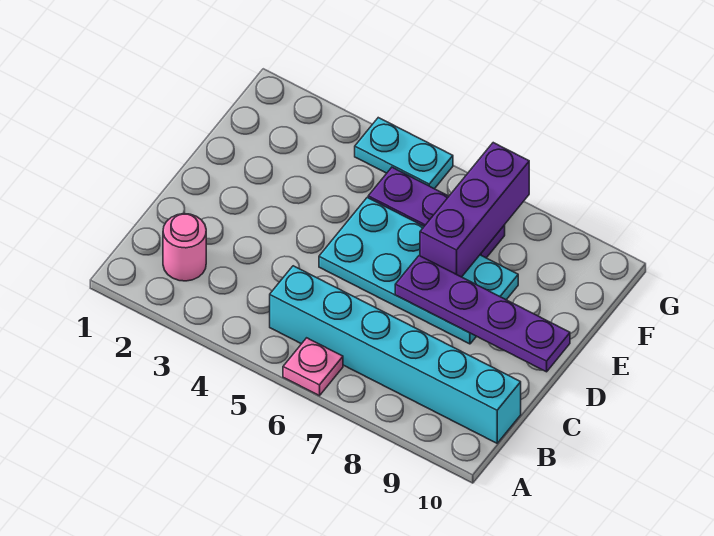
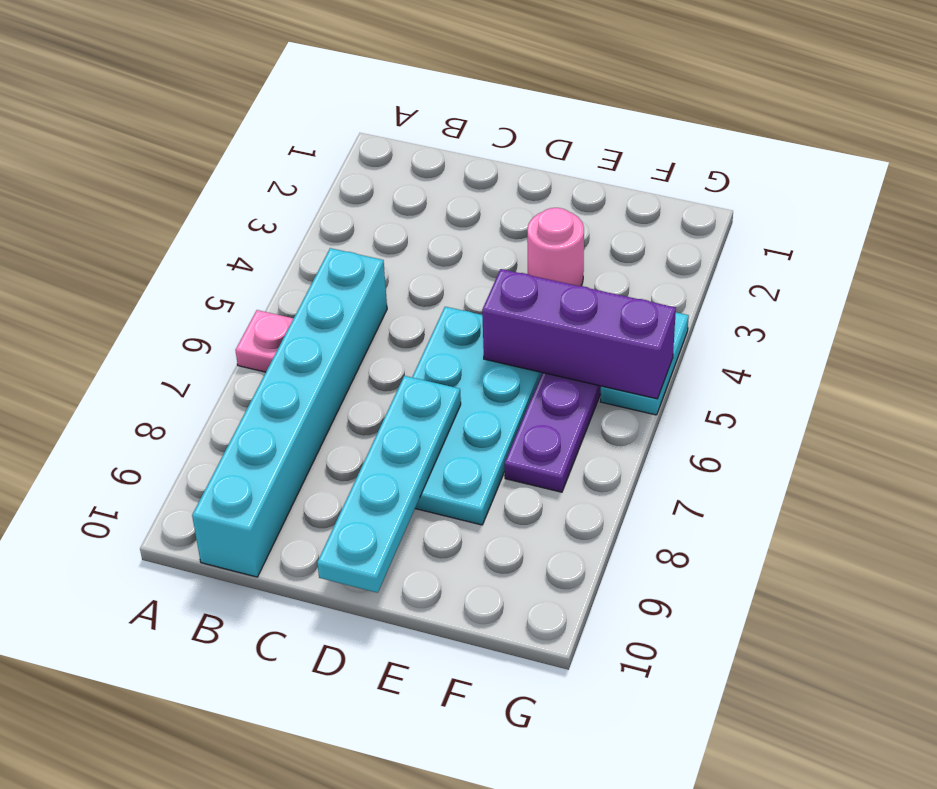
pink round brick B2 level 1 -> pink round brick E3 level 1
purple plate D7:D10 level 2 -> cyan plate D7:D10 level 2
purple brick E7:G7 level 2 -> purple brick E5:G5 level 2

